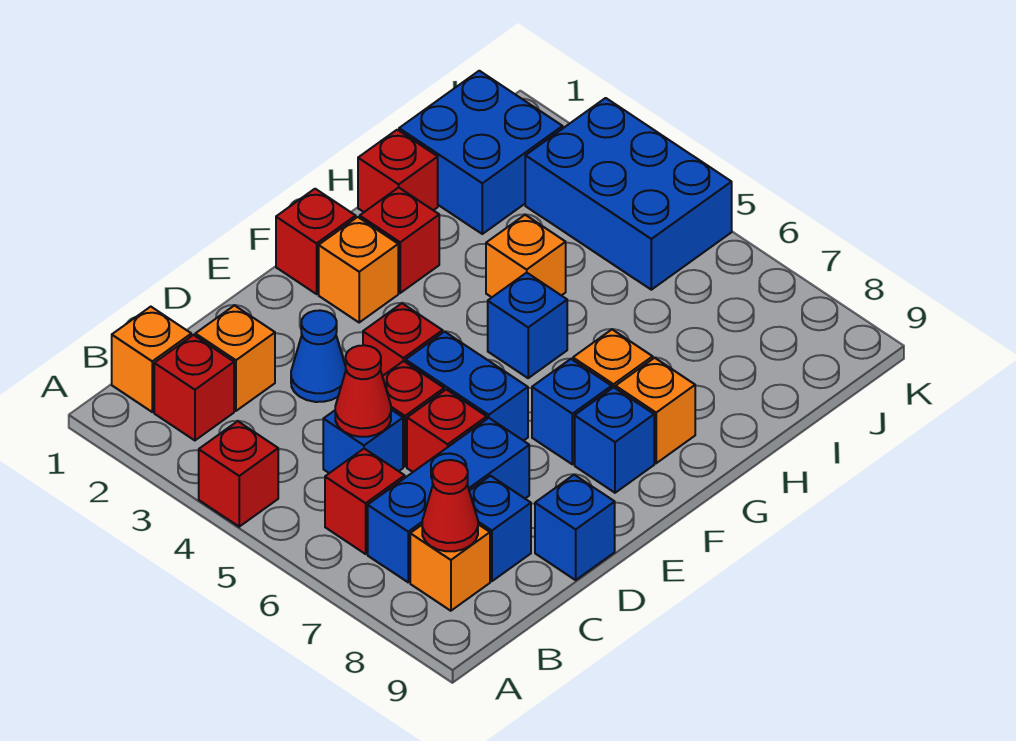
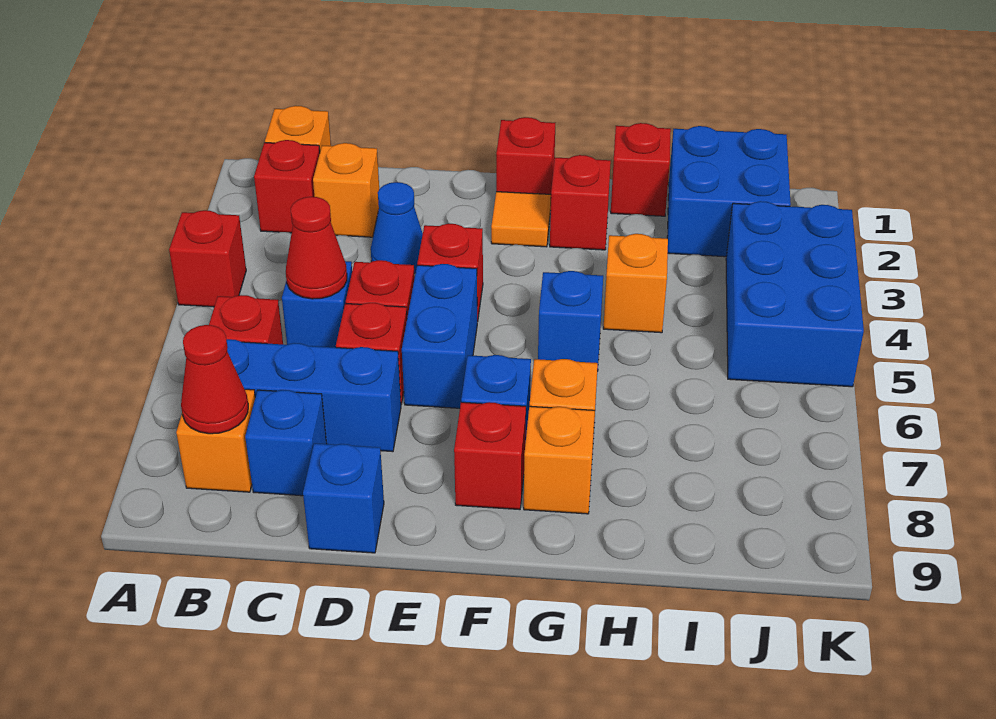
orange brick F2 level 1 -> orange tile F2 level 1
blue brick F8 level 1 -> red brick F8 level 1

